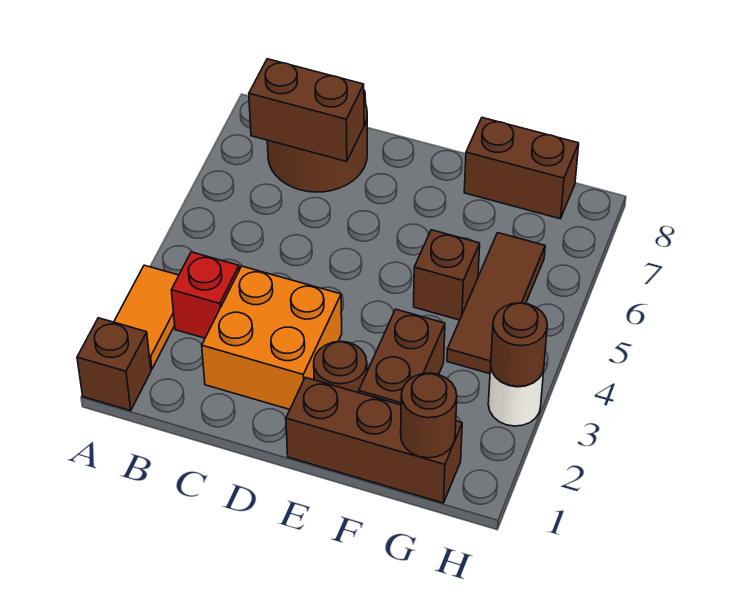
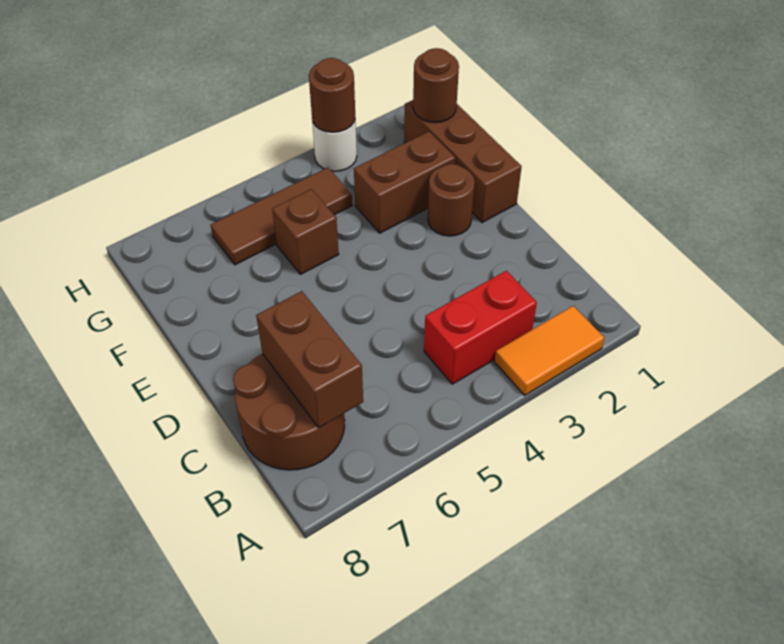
brown brick A1 level 1 -> none
red brick B3 level 1 -> red brick B3:B4 level 1
orange brick C2:D3 level 1 -> none
brown brick F8:G8 level 1 -> none

